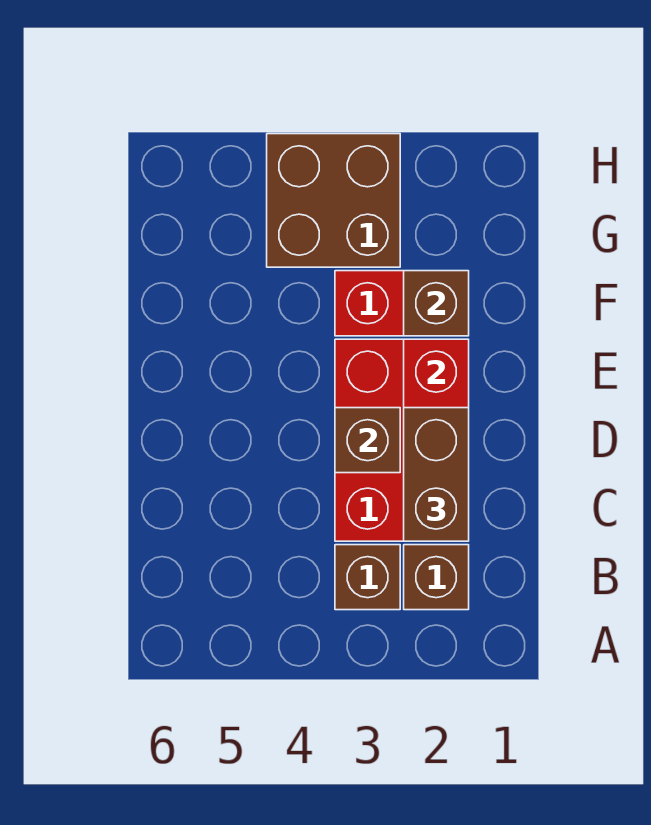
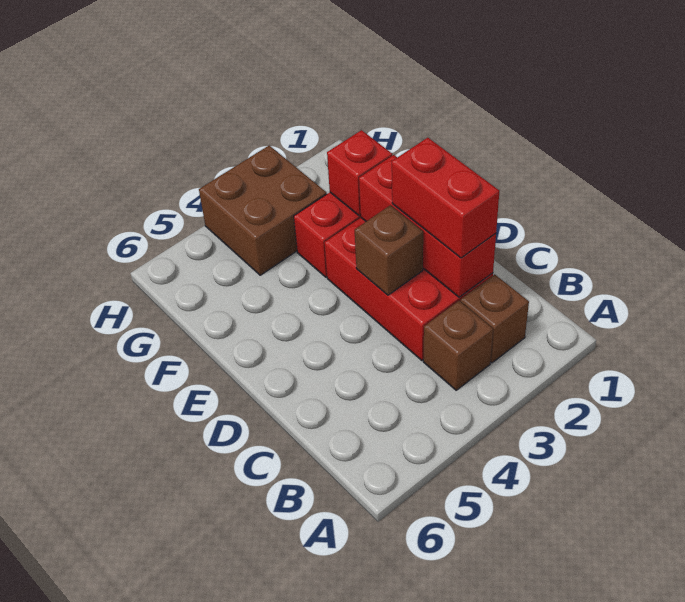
brown brick C2:D2 level 3 -> red brick C2:D2 level 3
brown brick F2 level 2 -> red brick F2 level 2

